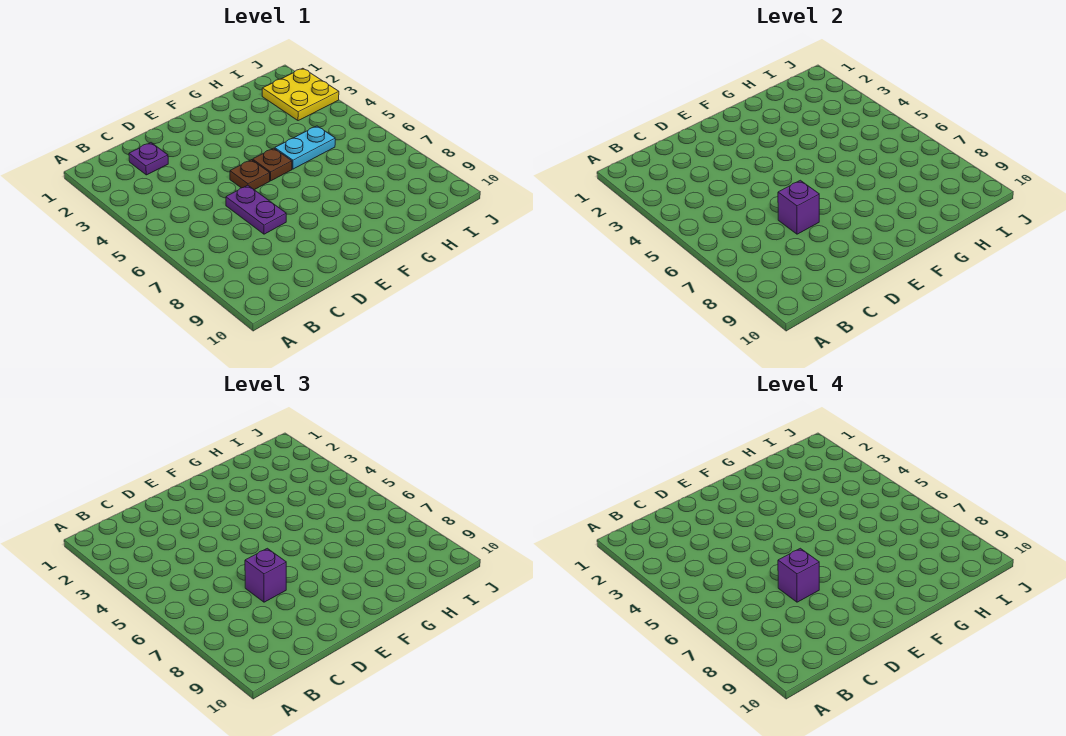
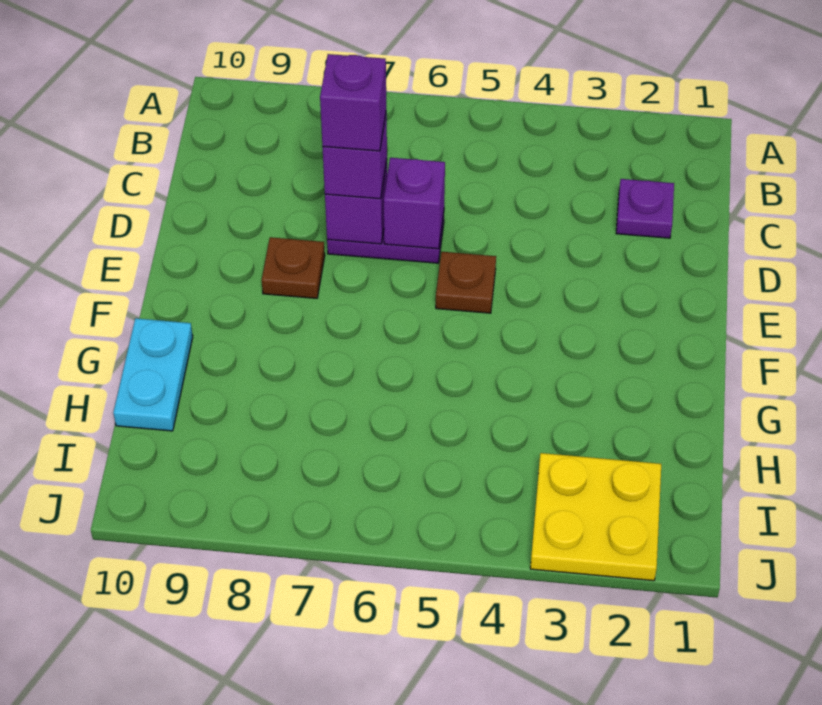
none -> purple brick D6 level 2
brown plate F5 level 1 -> brown plate E8 level 1
cyan plate G5:H5 level 1 -> cyan plate G10:H10 level 1

